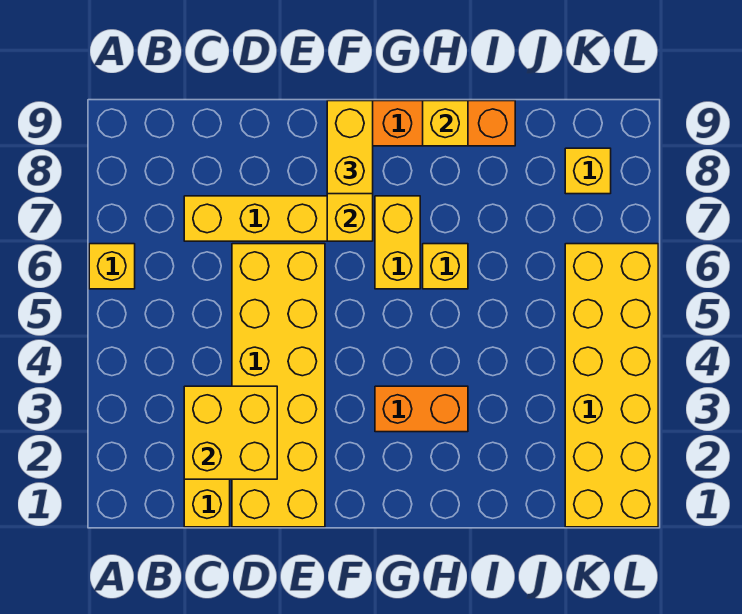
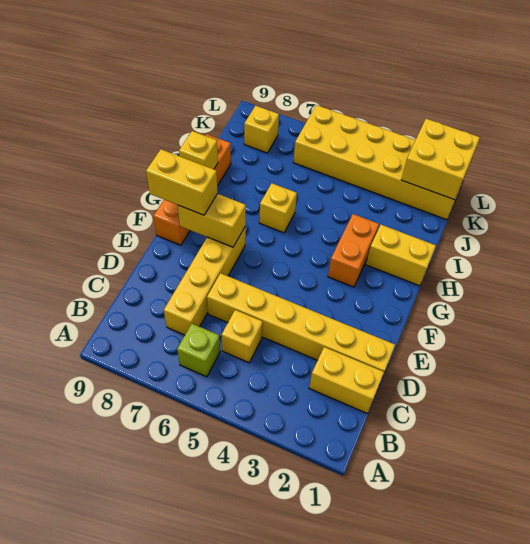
yellow brick A6 level 1 -> yellow brick C5 level 1
none -> lime brick B6 level 1
yellow brick C2:D3 level 2 -> yellow brick K1:L2 level 2
yellow brick D1:E6 level 1 -> yellow brick D1:D6 level 1
yellow brick G6:G7 level 1 -> yellow brick H1:H2 level 1

